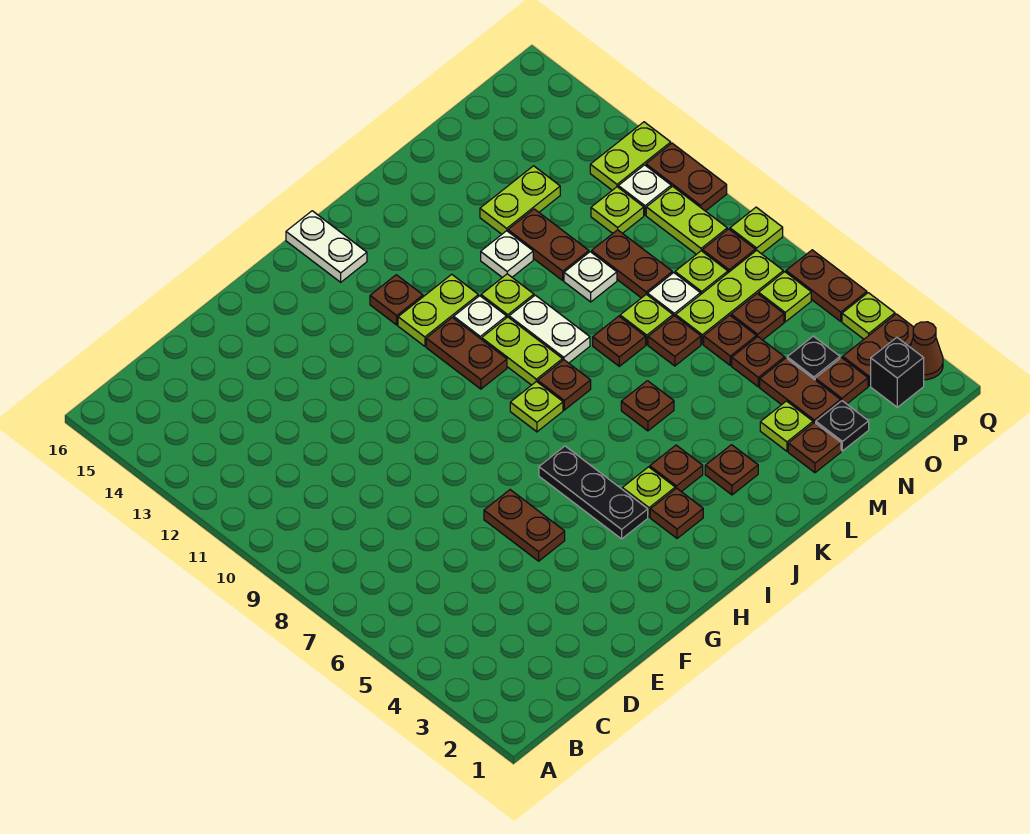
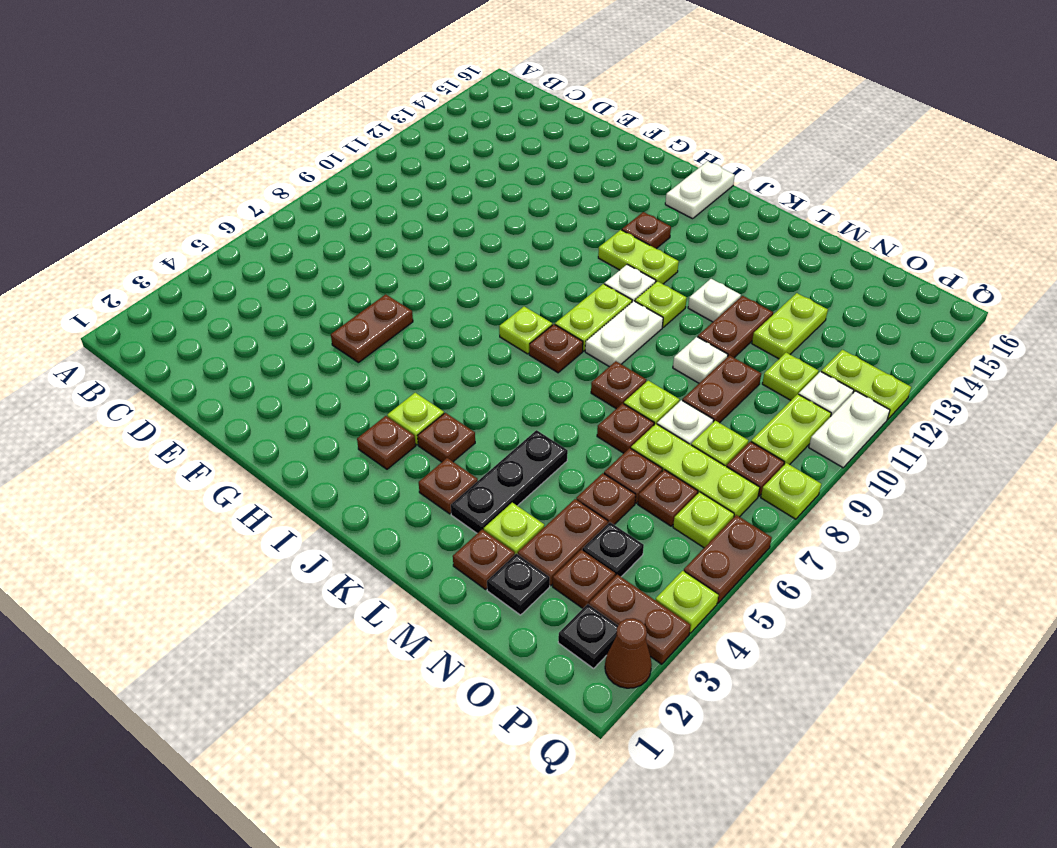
black plate H4:H6 level 1 -> black plate L3:L5 level 1
brown plate I10:I11 level 1 -> none
brown plate K6 level 1 -> none
lime plate M13:N13 level 1 -> lime plate N12:N13 level 1
black brick P2 level 1 -> black plate P2 level 1
brown plate Q10:Q11 level 1 -> white plate Q10:Q11 level 1

